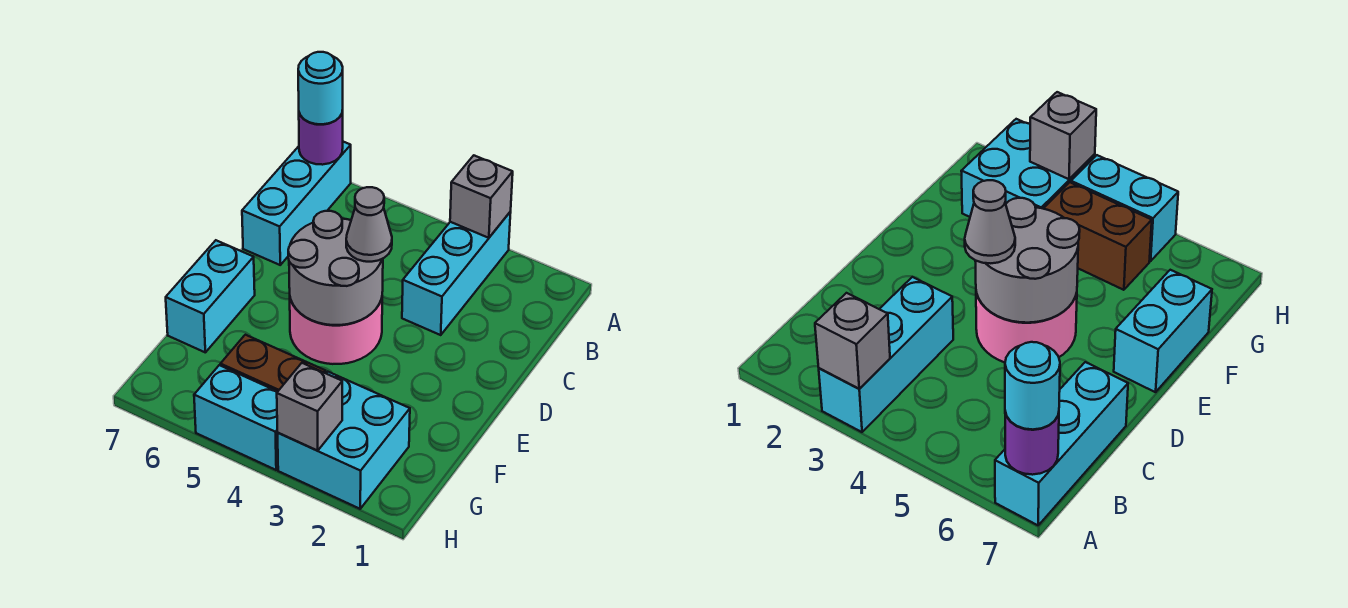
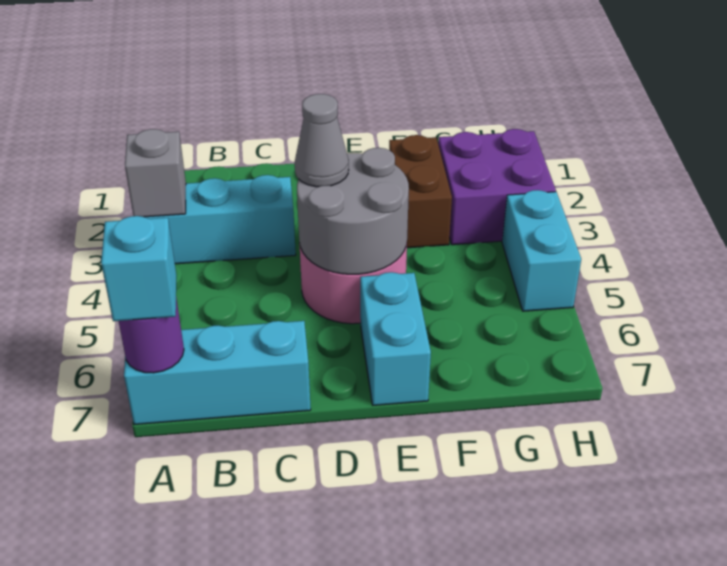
cyan round brick A7 level 3 -> cyan brick A7 level 3
cyan brick E7:F7 level 1 -> cyan brick E6:E7 level 1
cyan brick G2:H3 level 1 -> purple brick G2:H3 level 1
brown brick G4:G5 level 1 -> brown brick F2:F3 level 1
grey brick H3 level 2 -> none

